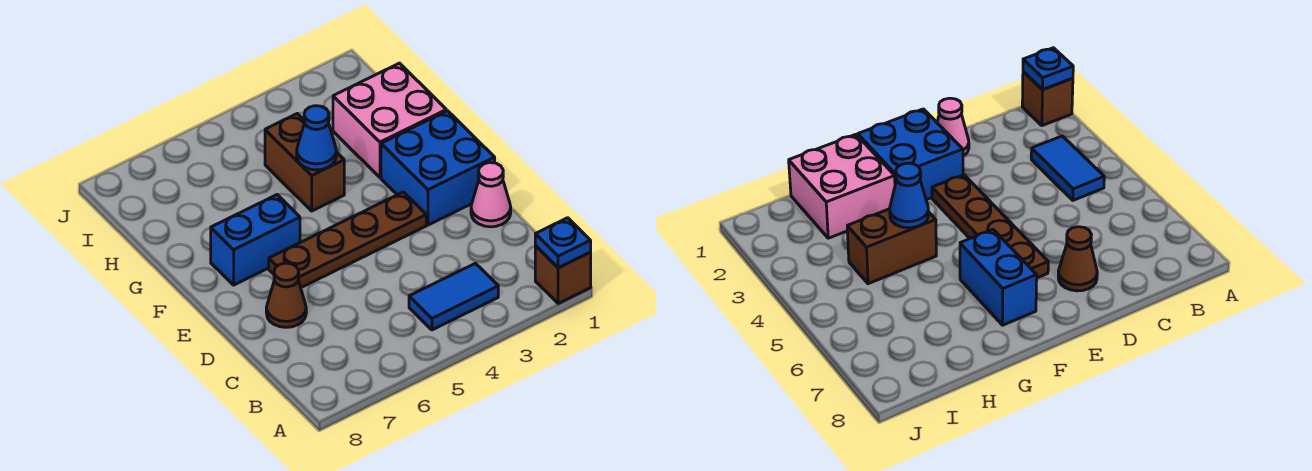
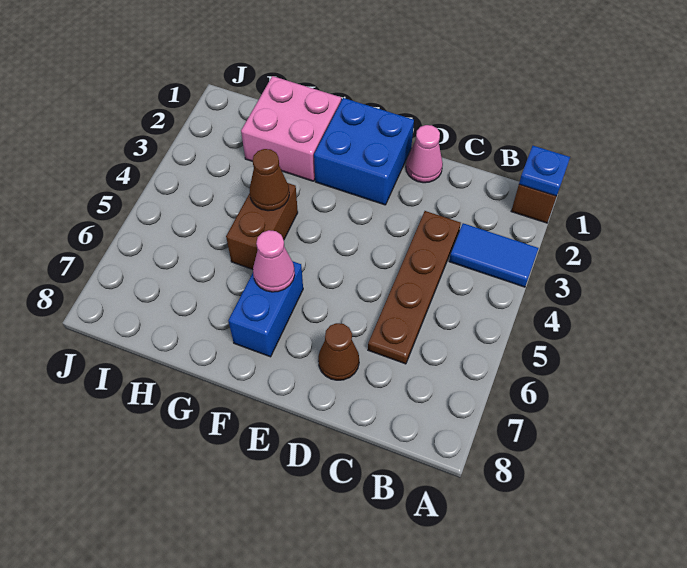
blue tile B3:B4 level 1 -> blue tile A3:B3 level 1
brown plate E3:E6 level 1 -> brown plate C3:C6 level 1
none -> pink cone F6 level 2
brown brick G4:H4 level 1 -> brown brick G4:G5 level 1
blue cone G4 level 2 -> brown cone G4 level 2

